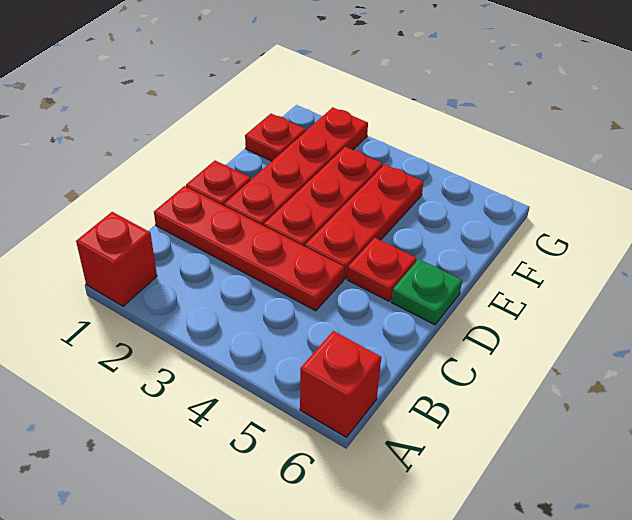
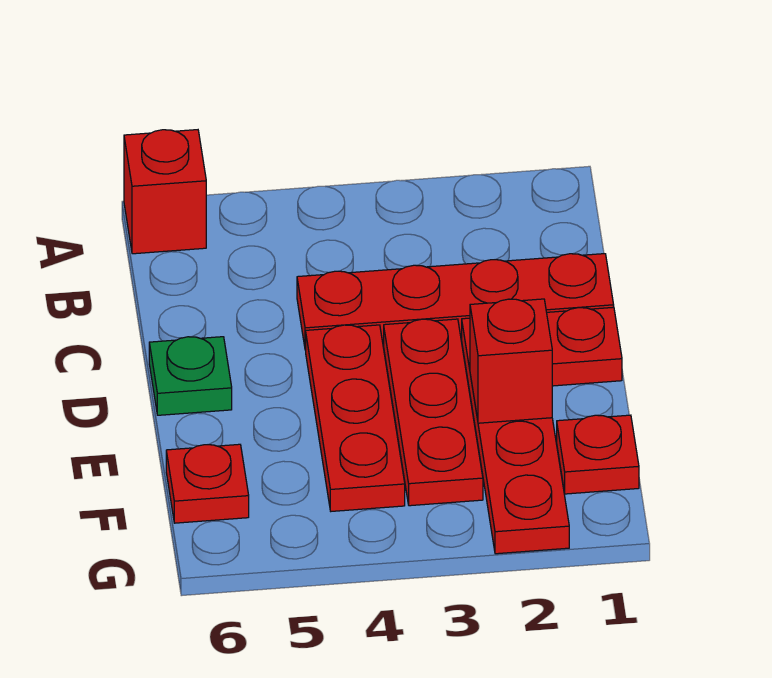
red brick A1 level 1 -> red brick E2 level 2
red plate D5 level 1 -> red plate F6 level 1

